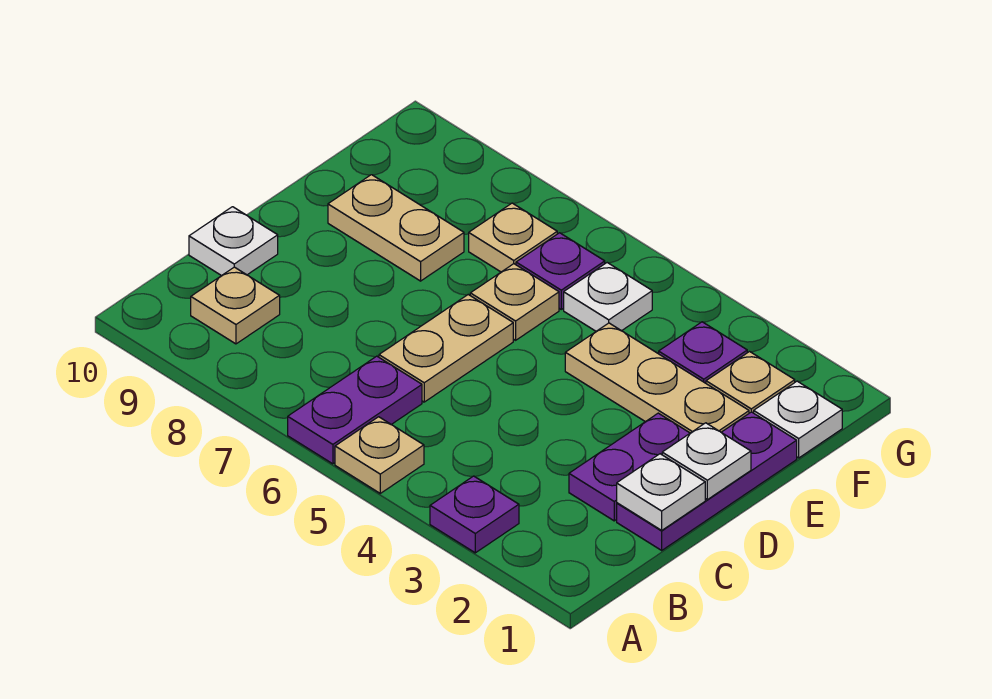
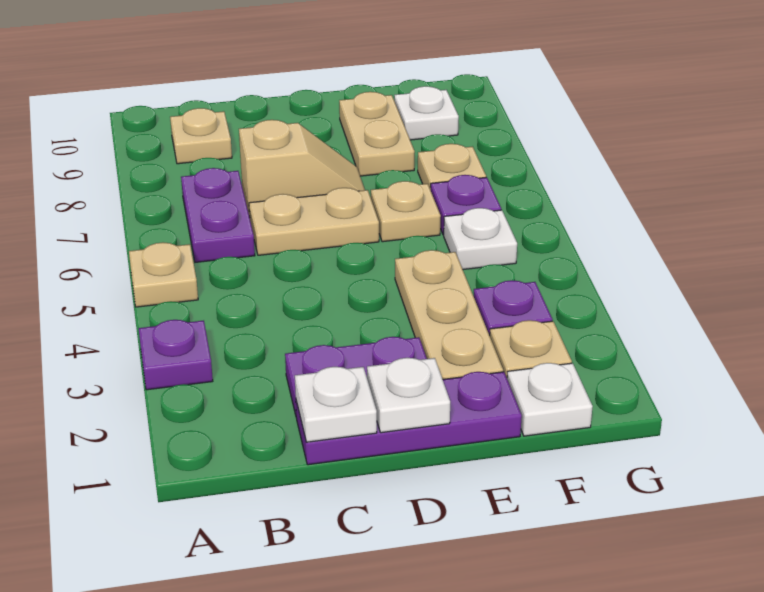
purple plate A6:B6 level 1 -> purple plate B6:B7 level 1
none -> tan slope C7:D7 level 1 top C
white plate C10 level 1 -> white plate F9 level 1

